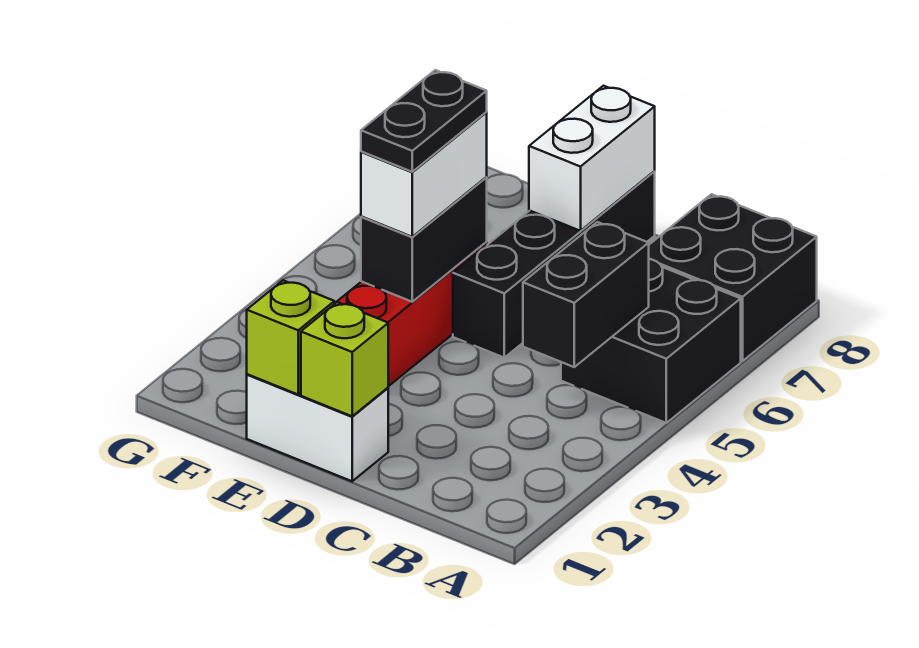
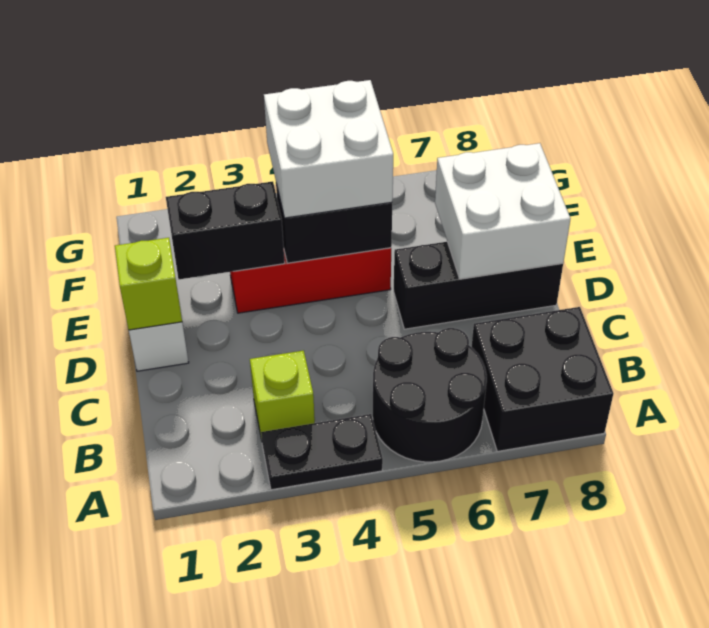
black brick A5:B6 level 1 -> black round brick A5:B6 level 1
black brick B4:B5 level 2 -> black brick E2:E3 level 2
black brick D5:D8 level 1 -> black brick D6:D8 level 1
white brick D7:D8 level 2 -> white brick D7:E8 level 2
lime brick E1 level 2 -> lime brick B3 level 1
white brick E4:E5 level 3 -> white brick E4:F5 level 3
black plate E4:E5 level 4 -> black plate A3:A4 level 1

